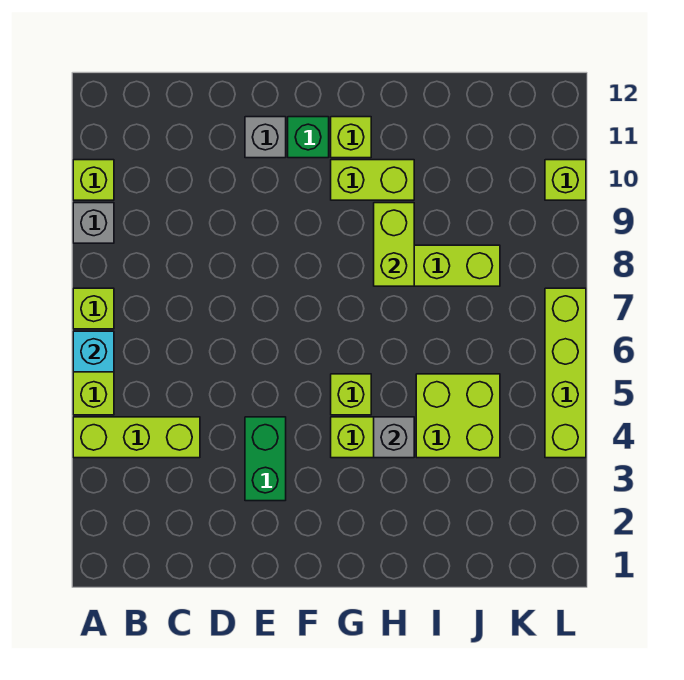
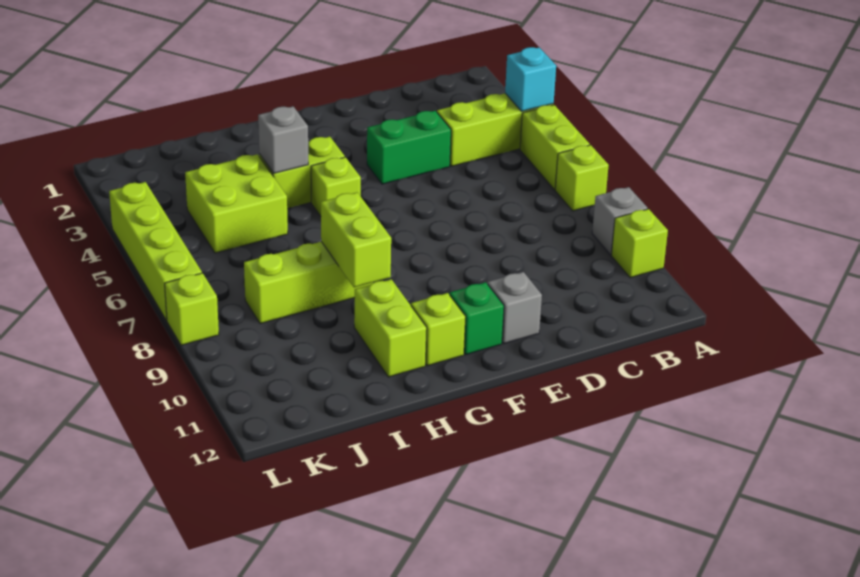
cyan brick A6 level 2 -> cyan brick A4 level 2
green brick E3:E4 level 1 -> green brick D4:E4 level 1
lime brick G10:H10 level 1 -> lime brick H10:H11 level 1
lime brick L10 level 1 -> lime brick L8 level 1

